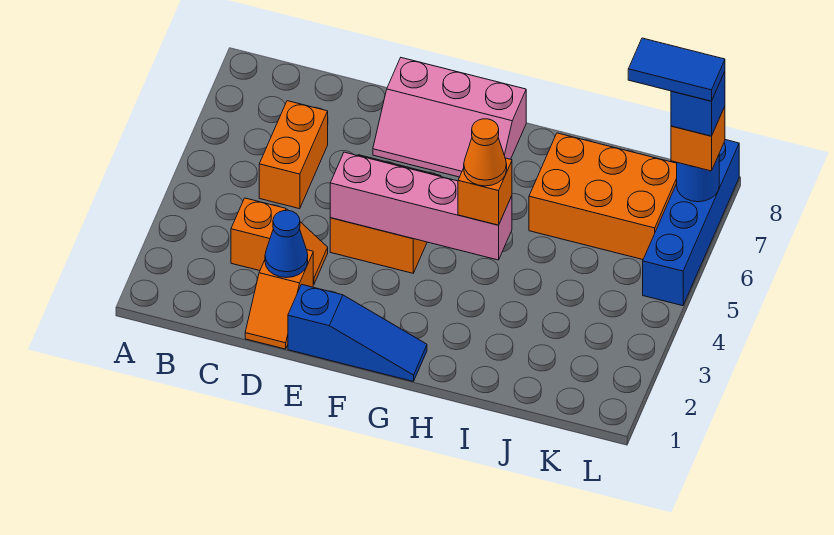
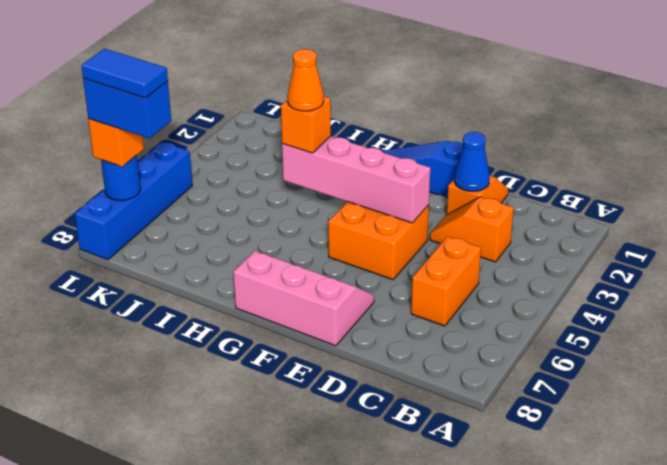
orange brick I6:K7 level 1 -> none
blue brick L7 level 4 -> blue brick K7:L7 level 4

